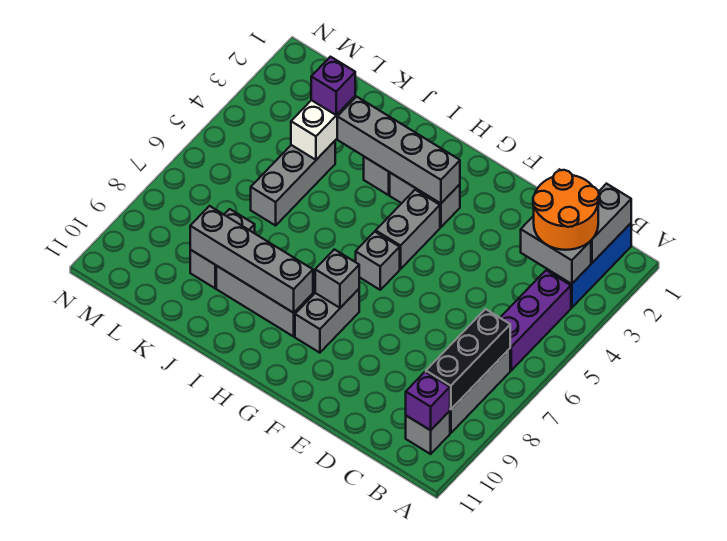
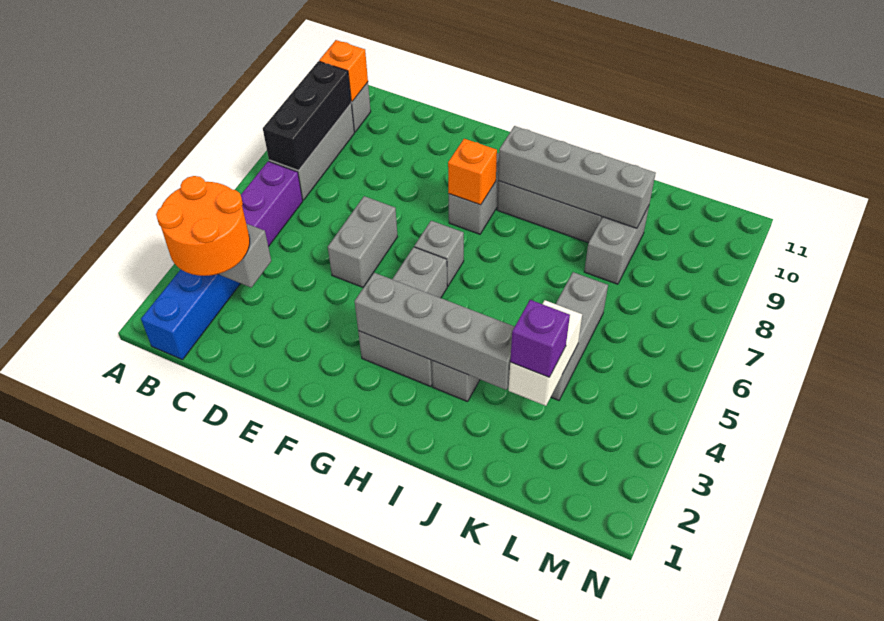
grey brick B1:B2 level 2 -> grey brick E5:E6 level 1
purple brick B10 level 2 -> orange brick B10 level 2
grey brick G8 level 2 -> orange brick G8 level 2

